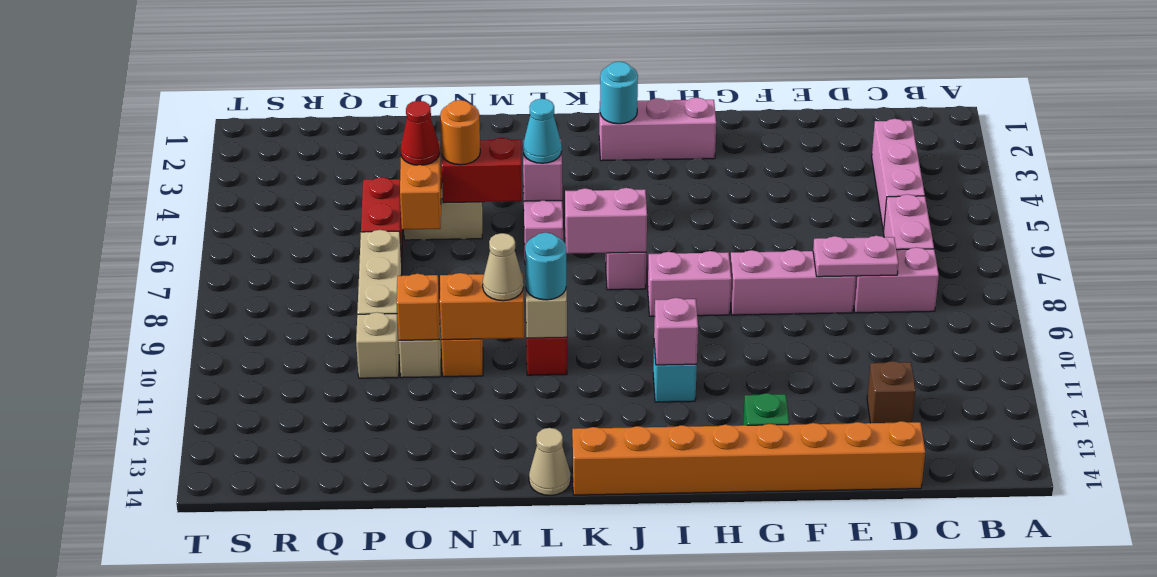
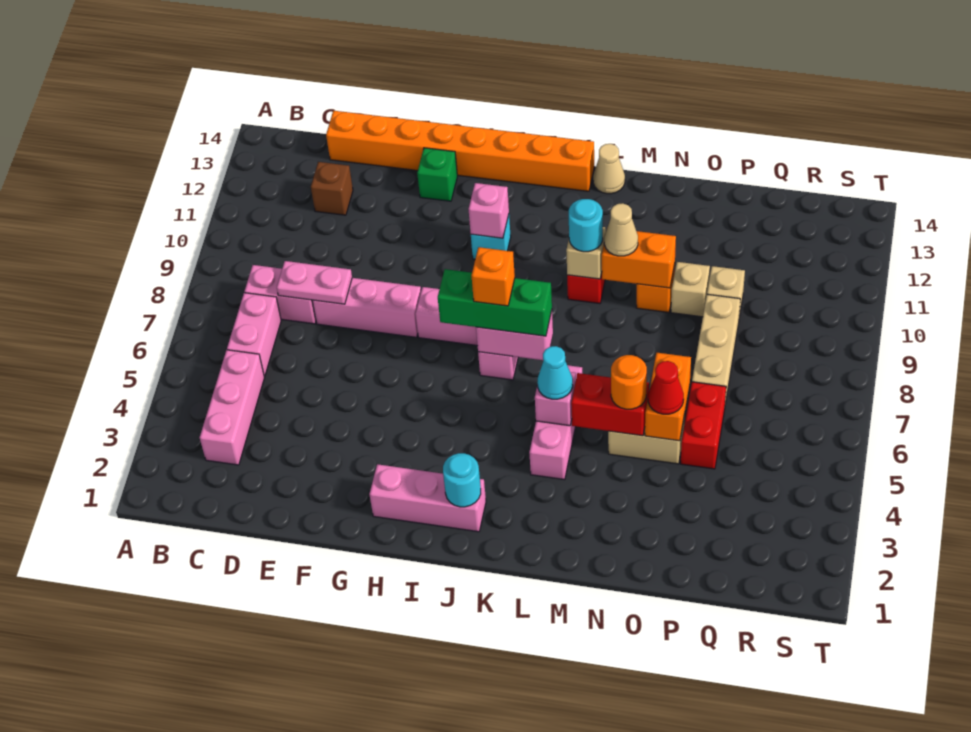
none -> green brick I7:K7 level 3
orange brick O10 level 2 -> orange brick J7 level 4

